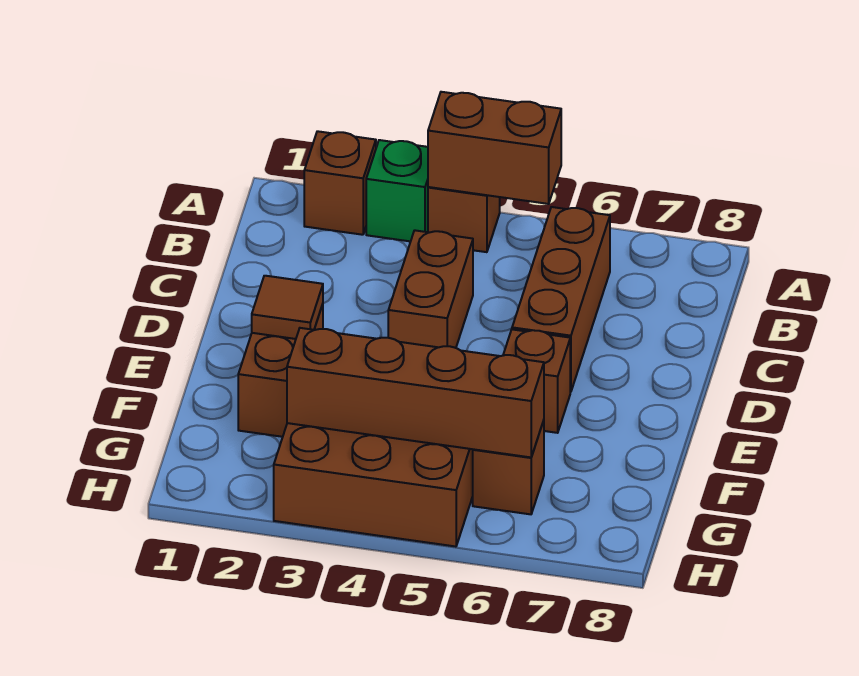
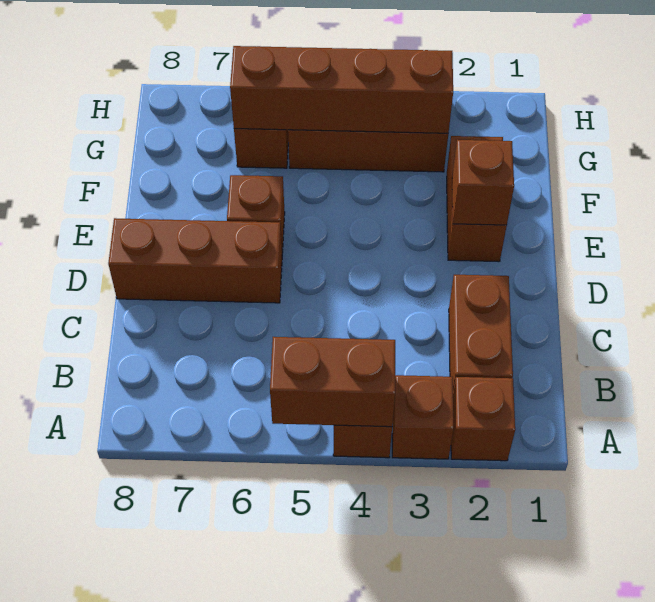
green brick A3 level 1 -> brown brick A3 level 1
brown brick B6:D6 level 1 -> brown brick D6:D8 level 1
brown brick C4:D4 level 1 -> brown brick B2:C2 level 1
brown tile E2 level 2 -> brown brick E2 level 2

